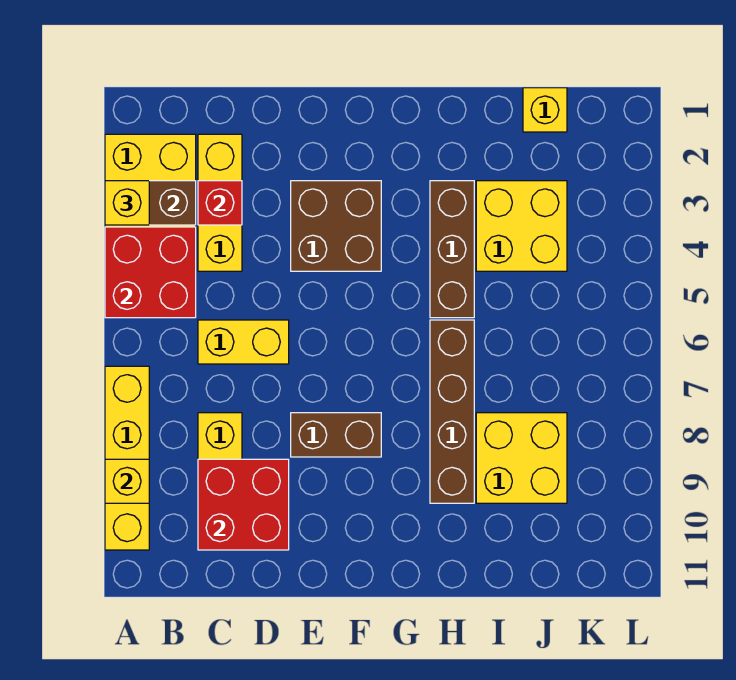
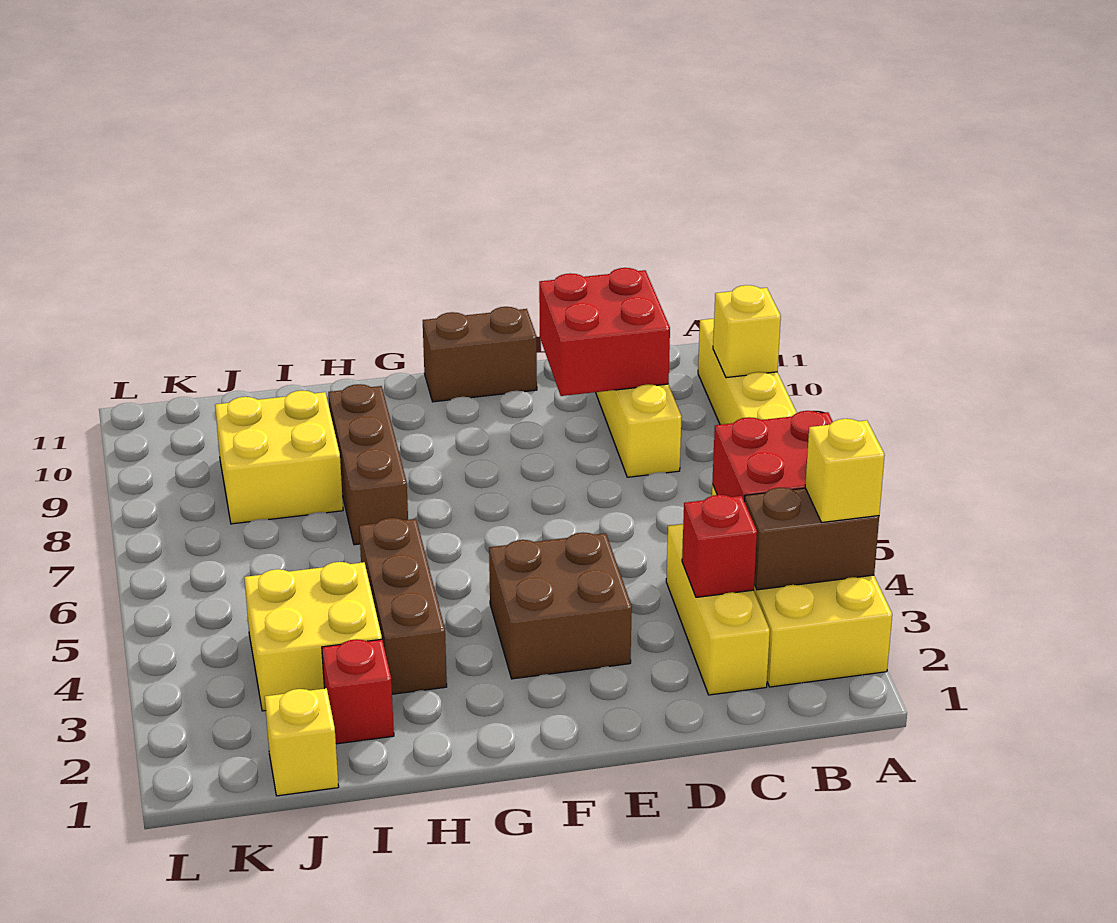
yellow brick C6:D6 level 1 -> none
brown brick E8:F8 level 1 -> brown brick E11:F11 level 1
brown brick H6:H9 level 1 -> brown brick H7:H9 level 1
none -> red brick I2 level 1

